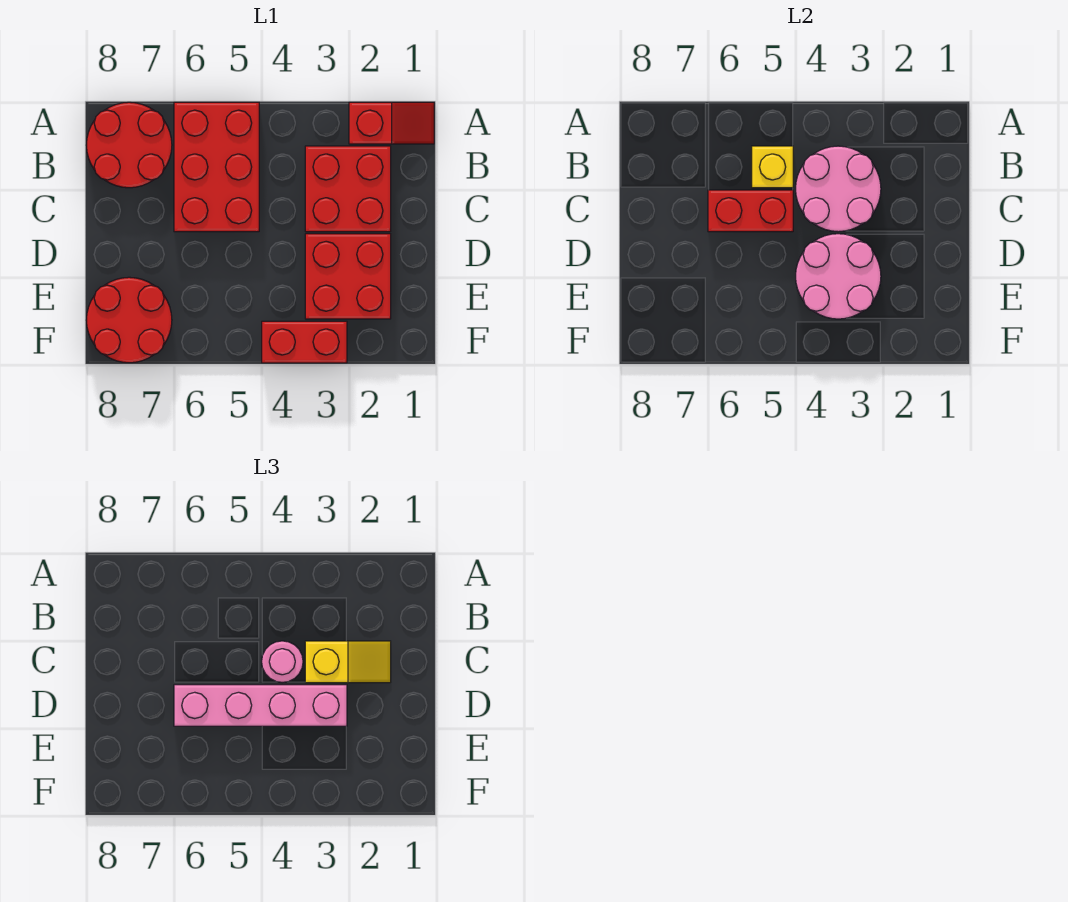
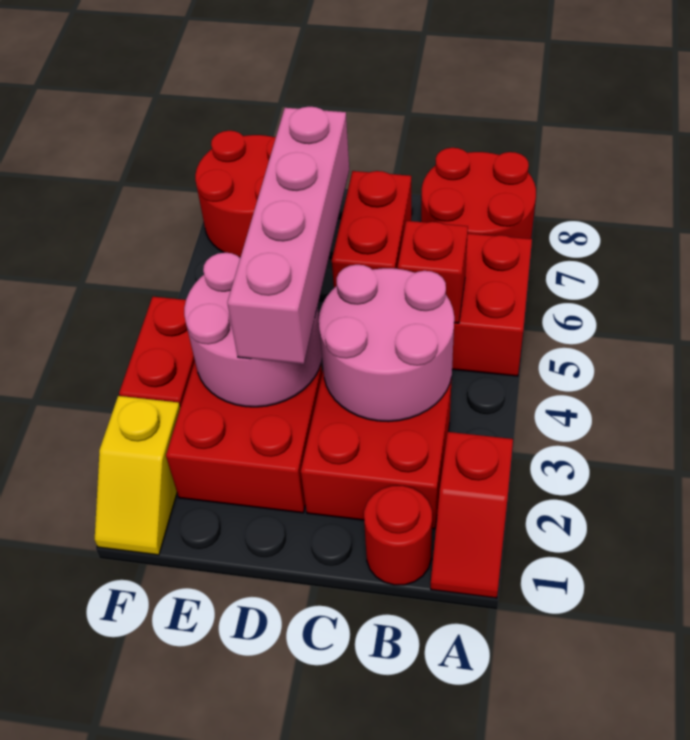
none -> red round brick B1 level 1
yellow brick B5 level 2 -> red brick B5 level 2
yellow slope C2:C3 level 3 top 3 -> yellow slope F1:F2 level 1 top 2
pink round brick C4 level 3 -> none

